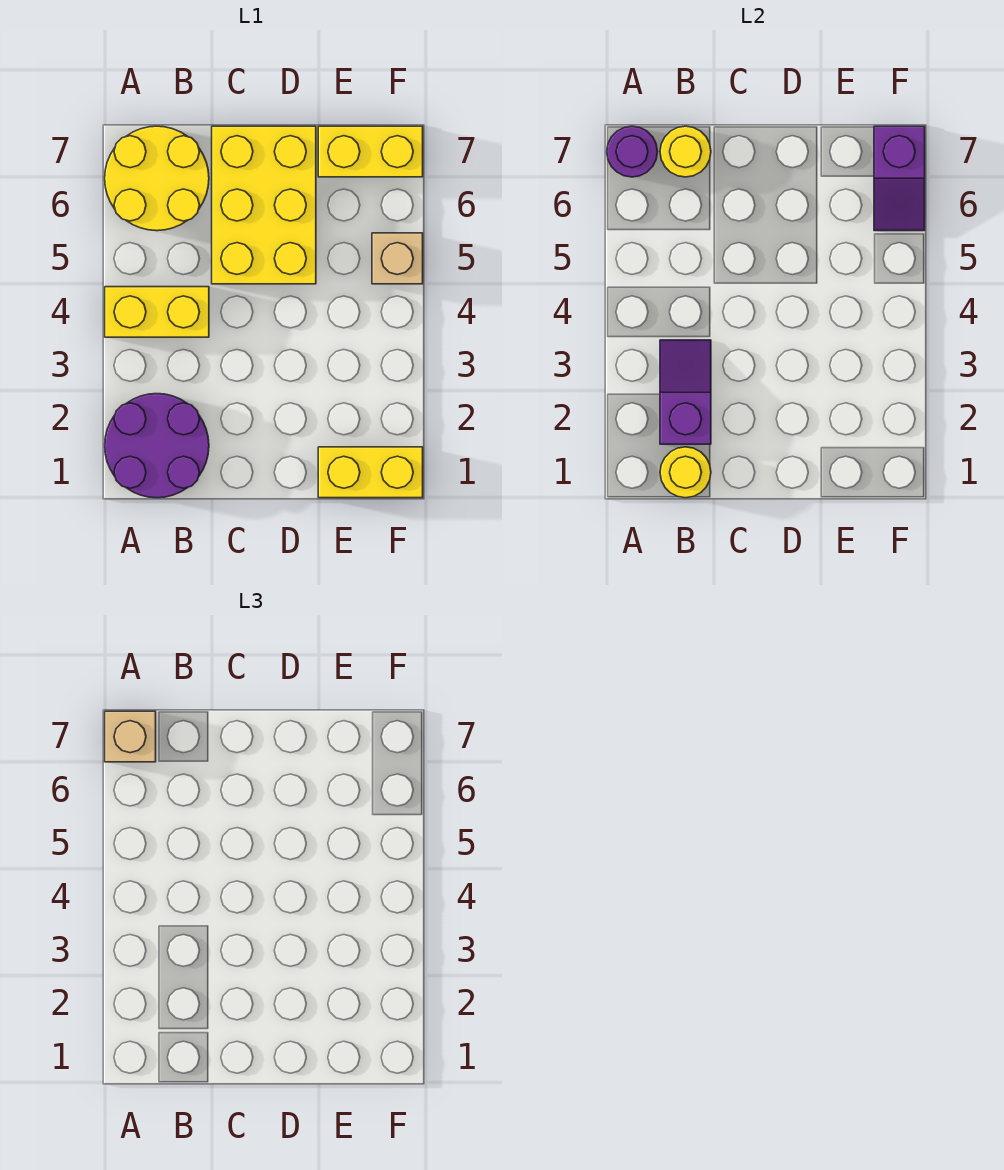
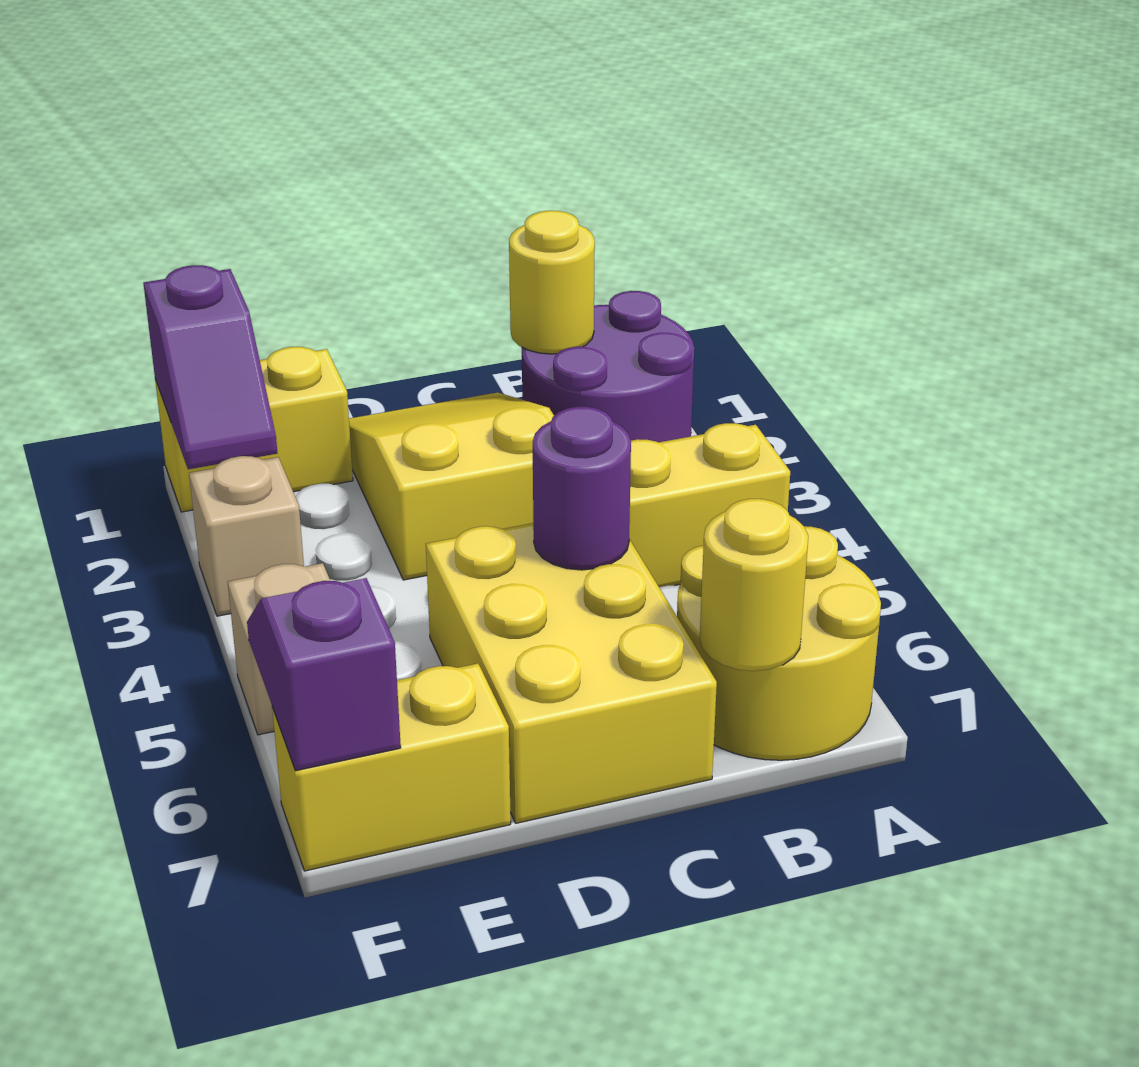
purple round brick A7 level 2 -> purple round brick C5 level 2
tan brick A7 level 3 -> tan brick F3 level 1
purple slope B2:B3 level 2 top 2 -> purple slope F1:F2 level 2 top 1
none -> yellow slope C1:D3 level 1 top 3

